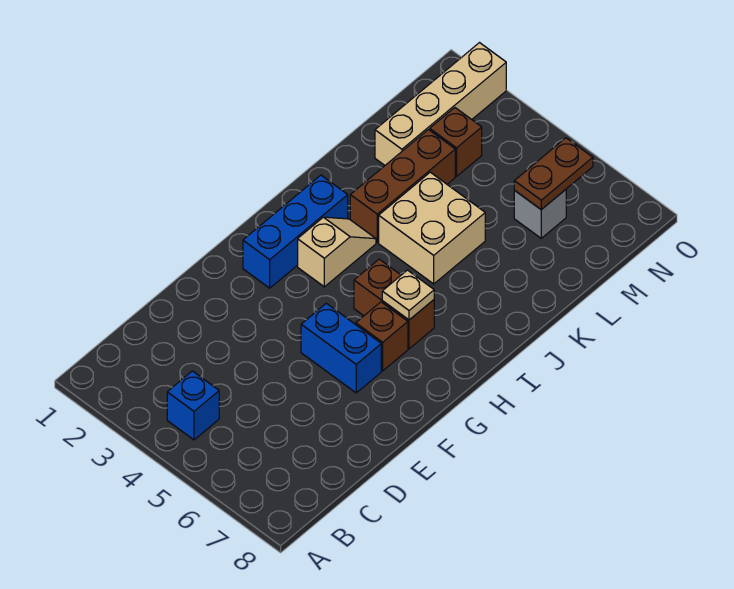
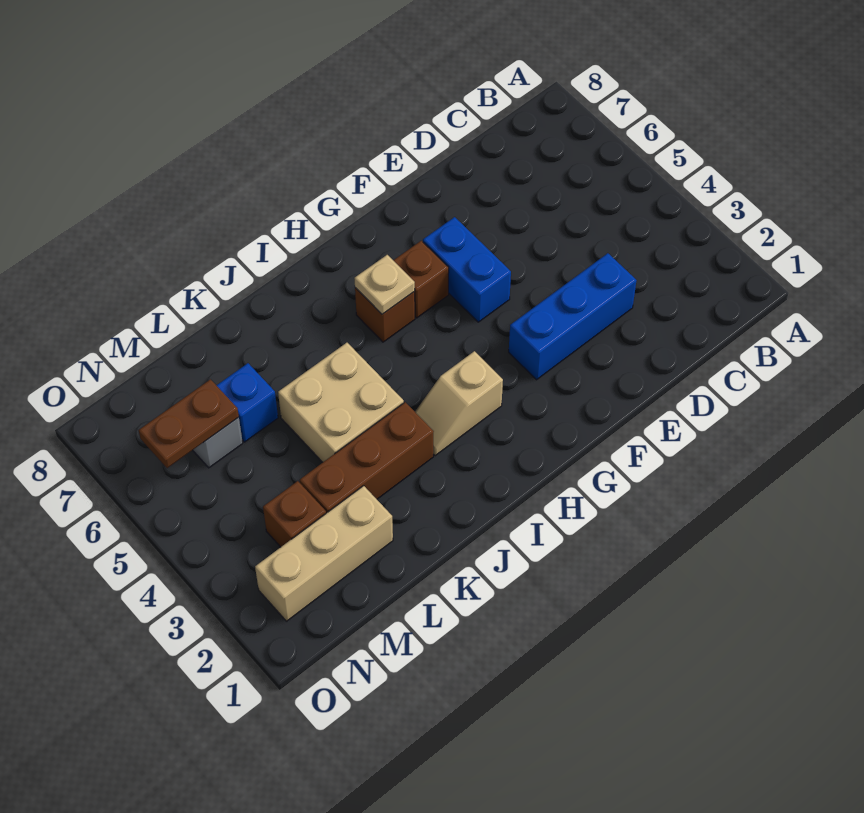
blue brick B4 level 1 -> blue brick L6 level 1
blue brick G2:I2 level 1 -> blue brick D3:F3 level 1
brown brick H5:H6 level 1 -> brown brick H6 level 1
tan brick L2:O2 level 1 -> tan brick L2:N2 level 1

